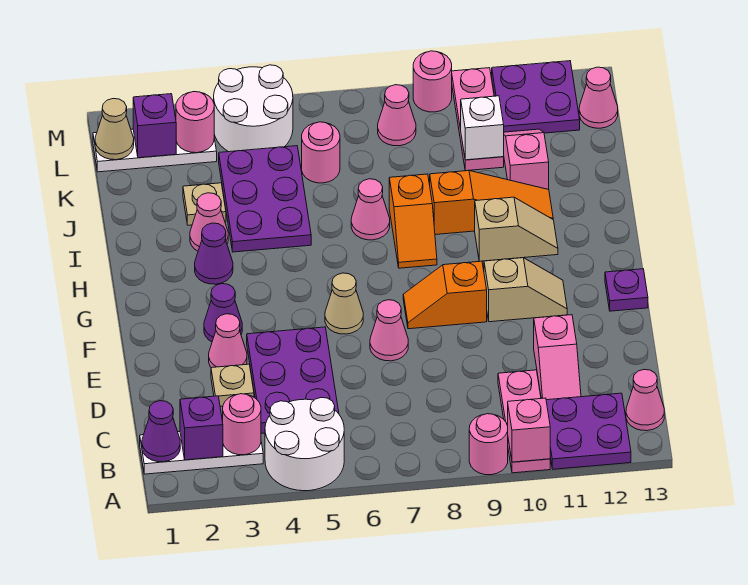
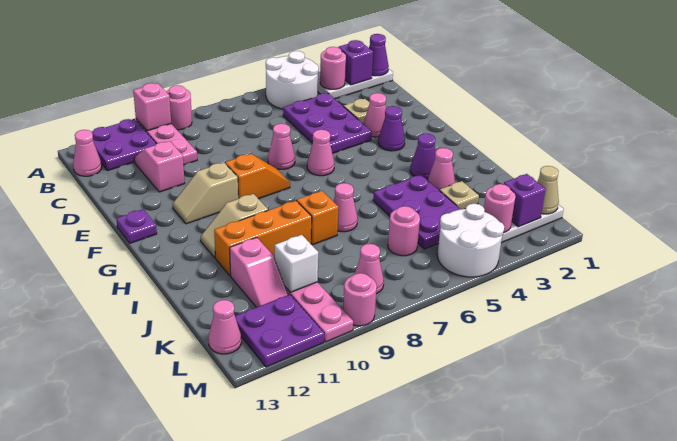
tan cone F6 level 1 -> pink cone F6 level 1
orange slope I9:I11 level 1 top 9 -> orange brick I9:I11 level 1

